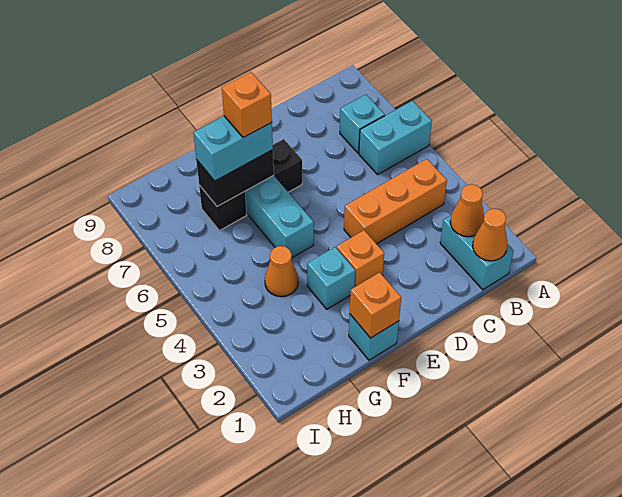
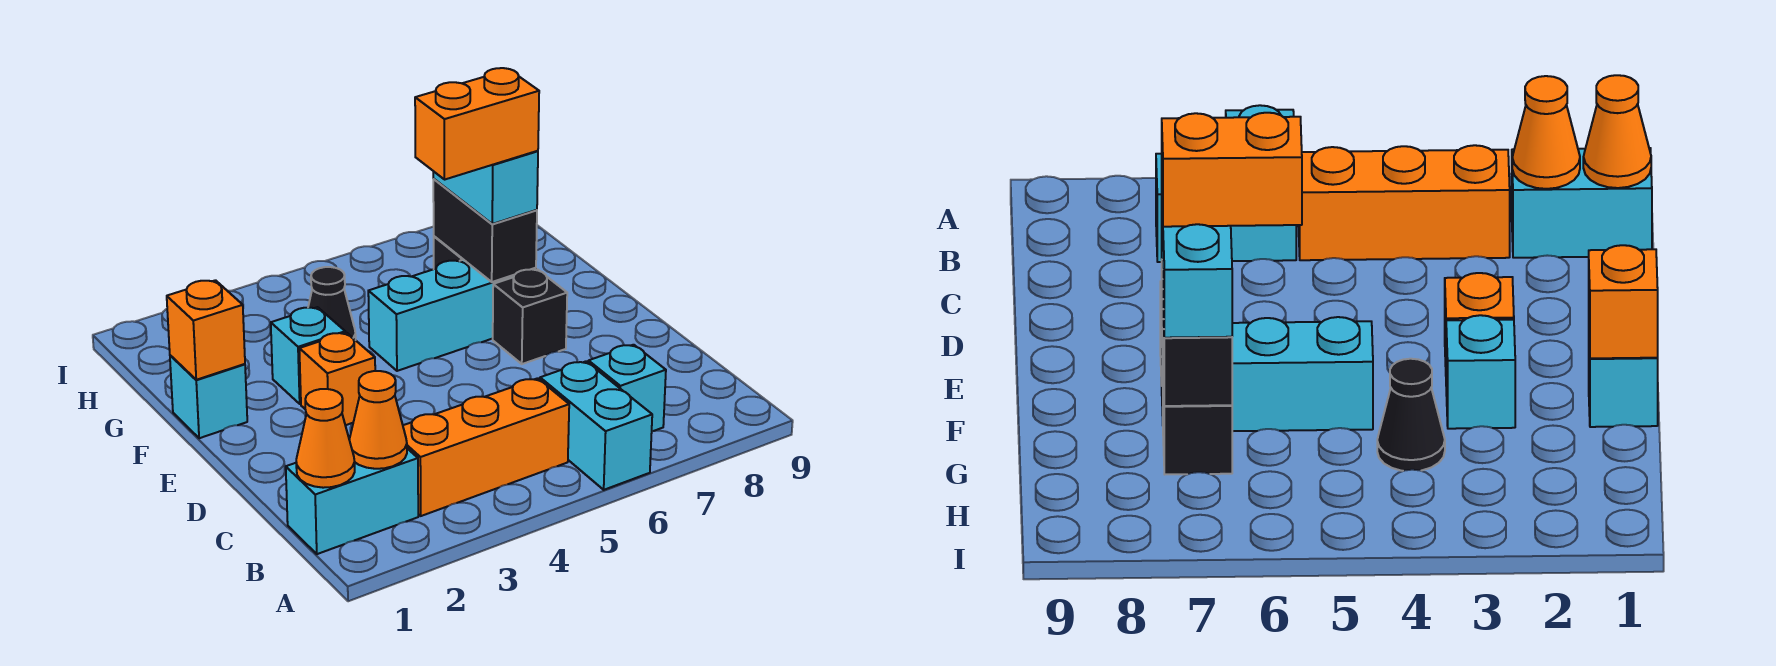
orange brick B4:D4 level 1 -> orange brick B3:B5 level 1
orange brick F7 level 4 -> orange brick F6:F7 level 4
orange cone G4 level 1 -> black cone G4 level 1

